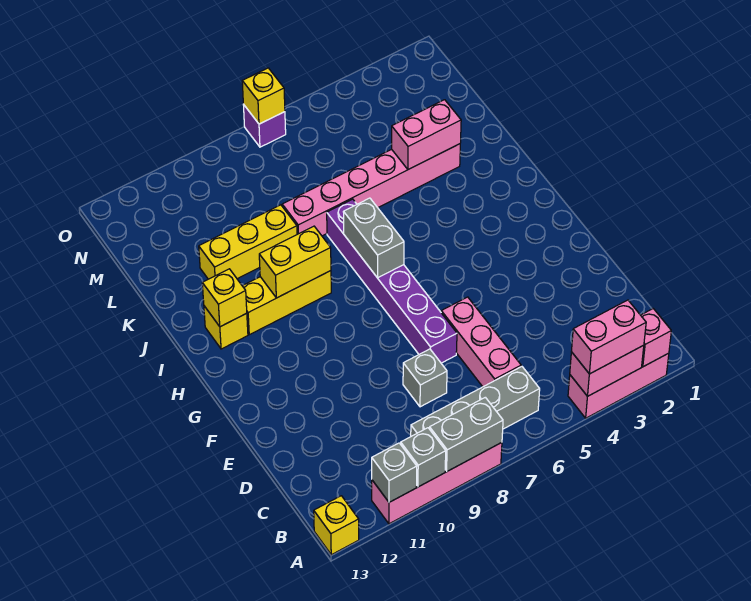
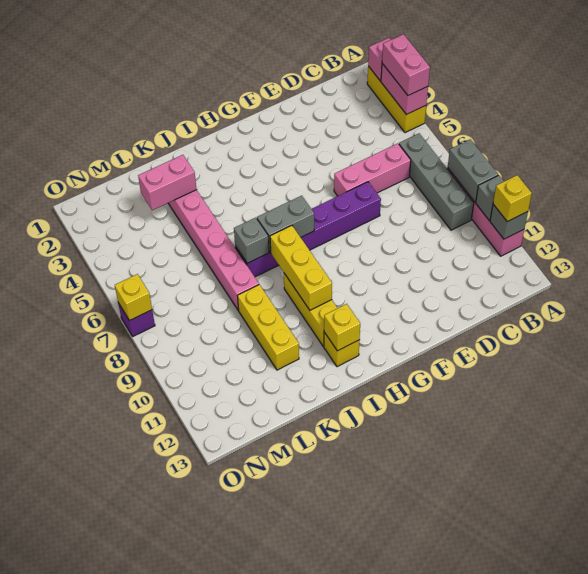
pink brick A2:A4 level 1 -> yellow brick A2:A4 level 1
yellow brick A13 level 1 -> yellow brick A11 level 3
grey brick D8 level 1 -> grey brick J7 level 2
yellow brick I9:I10 level 2 -> yellow brick I8:I10 level 2
pink brick K3:K4 level 2 -> pink brick K3:L3 level 2

